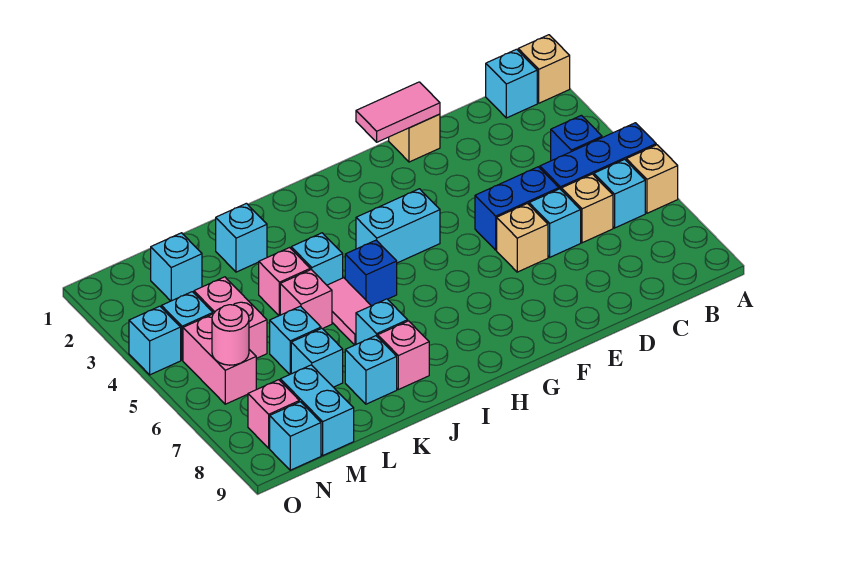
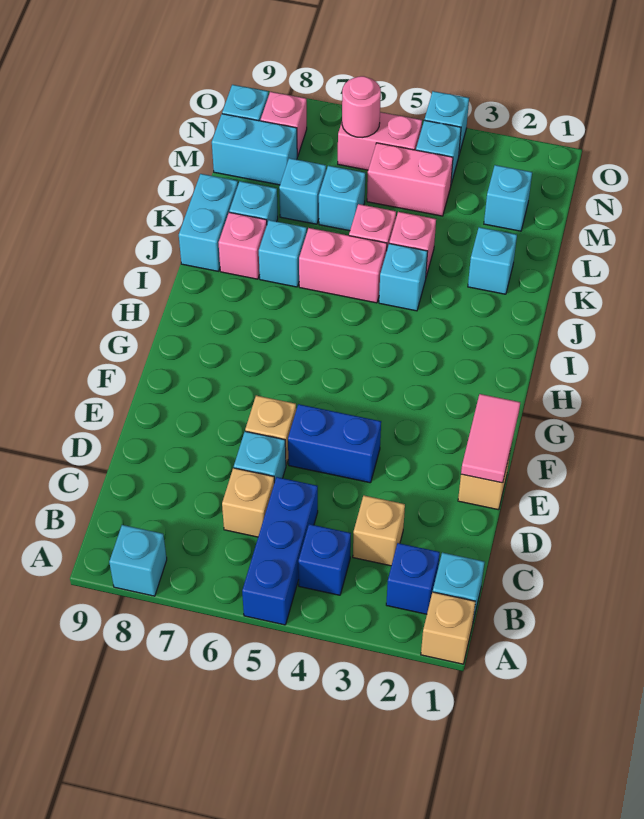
tan brick A6 level 1 -> tan brick C3 level 1
cyan brick B6 level 1 -> cyan brick A8 level 1
blue brick D5:E5 level 1 -> blue brick E4:E5 level 1
cyan brick G4:H4 level 1 -> cyan brick J9:K9 level 1
blue brick I5 level 1 -> blue brick B2 level 1
pink tile J5:J6 level 1 -> pink brick J5:J6 level 1

